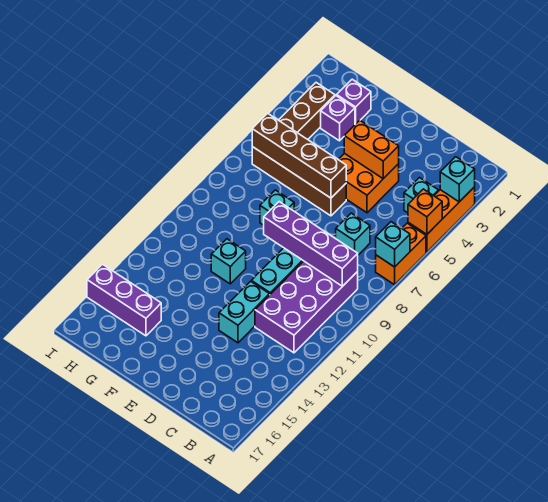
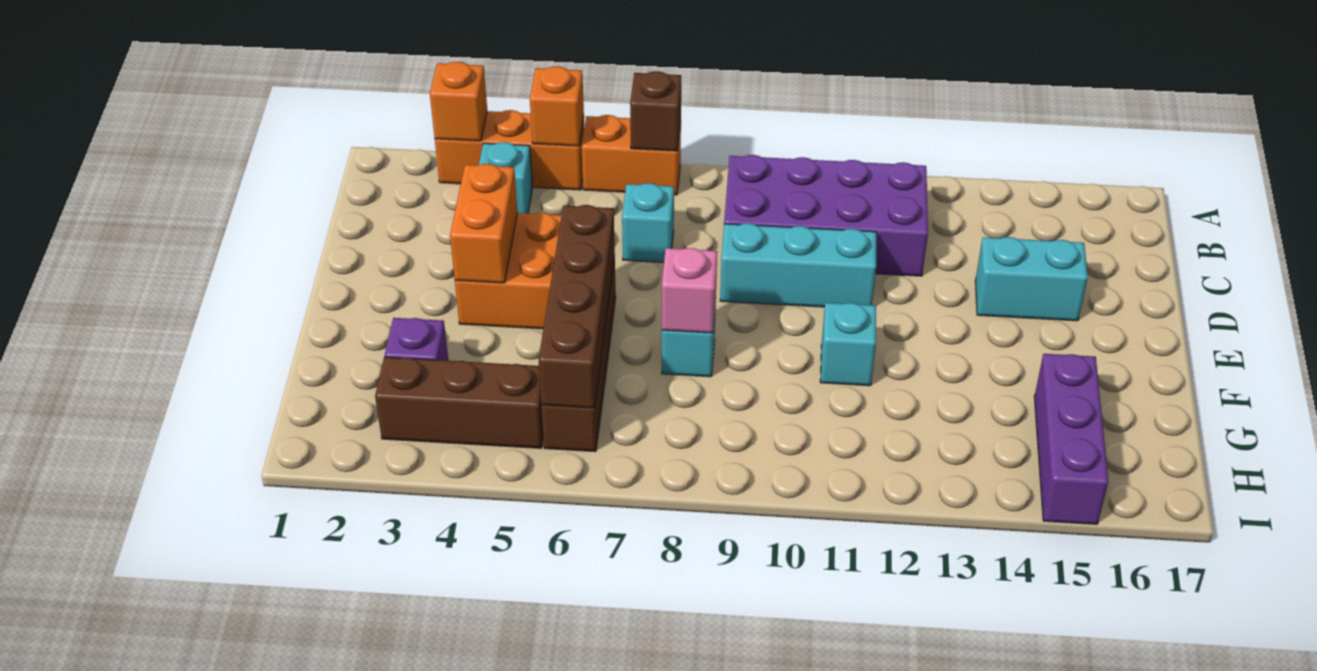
cyan brick A3 level 2 -> orange brick A3 level 2
cyan brick A7 level 2 -> brown brick A7 level 2
purple brick B9:E9 level 2 -> none
cyan brick D12:D13 level 1 -> cyan brick D14:D15 level 1
none -> pink brick F8 level 2
purple brick G2 level 1 -> none

